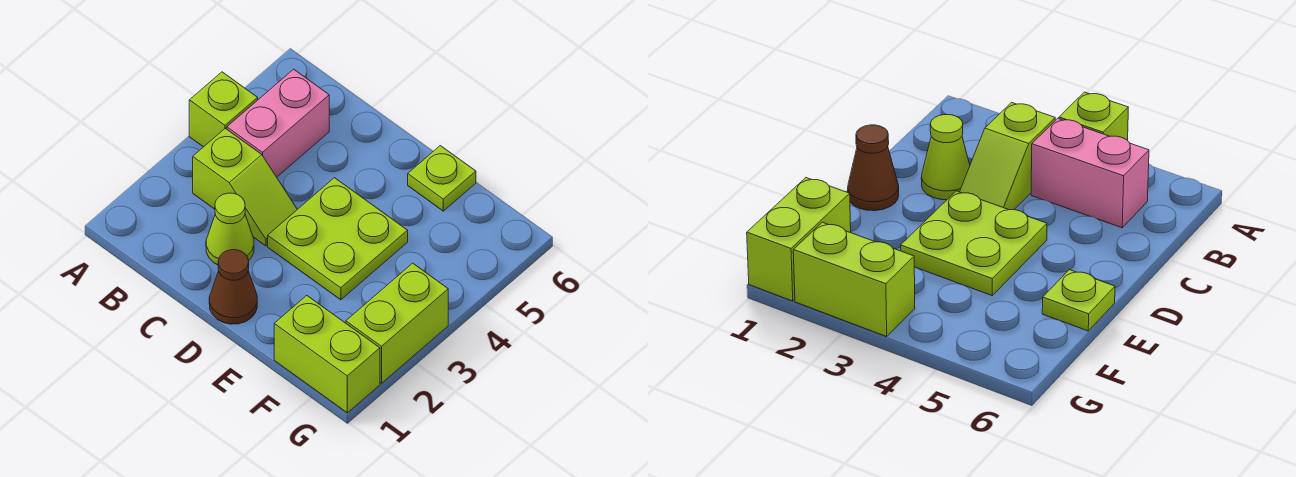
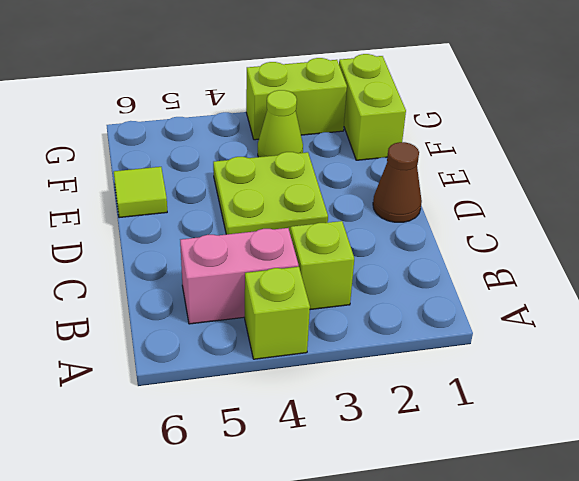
lime cone C2 level 1 -> lime cone F3 level 1
lime plate E6 level 1 -> lime tile E6 level 1

